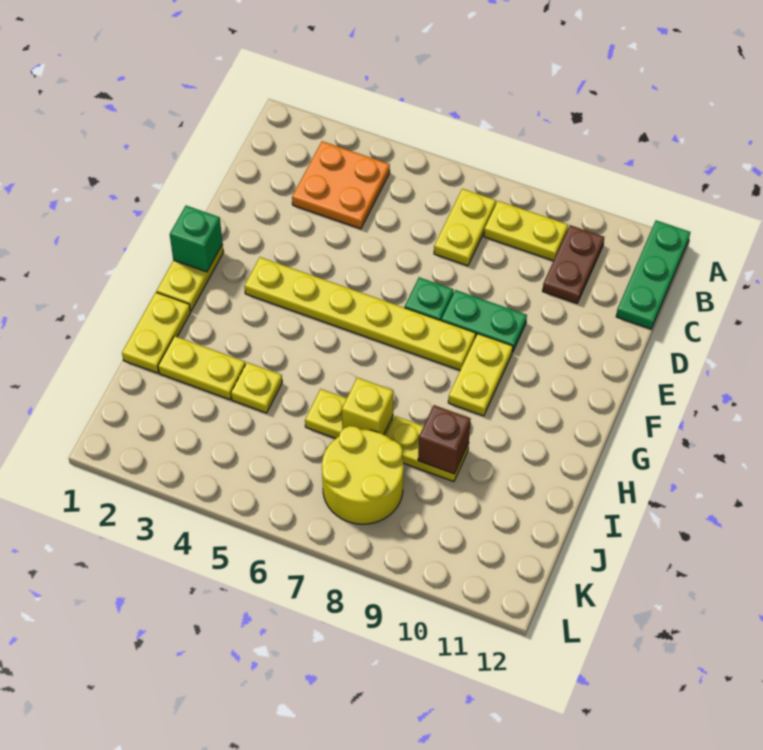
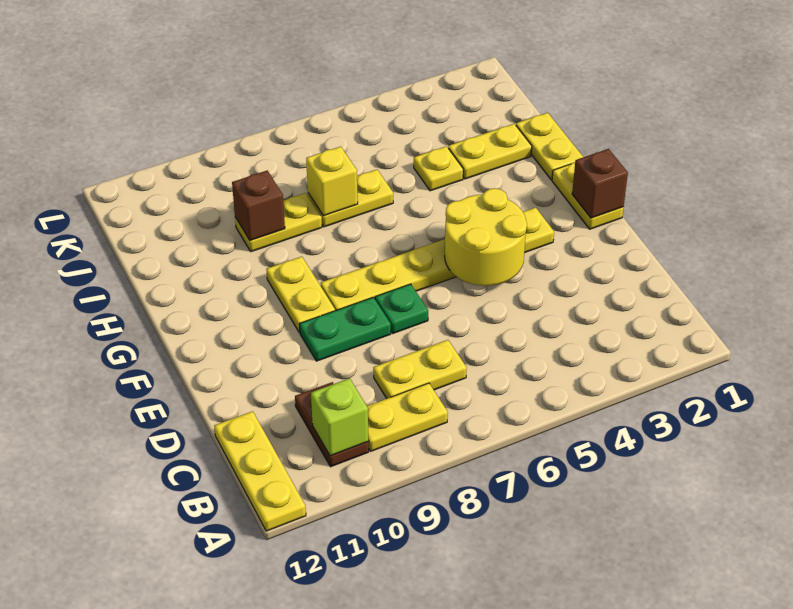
green plate A12:C12 level 1 -> yellow plate A12:C12 level 1
orange plate B3:C4 level 1 -> none
yellow plate B7:C7 level 1 -> yellow plate C7:C8 level 1
none -> lime brick B10 level 2
green brick F1 level 2 -> brown brick F1 level 2
yellow round brick J7:K8 level 1 -> yellow round brick E4:F5 level 2

